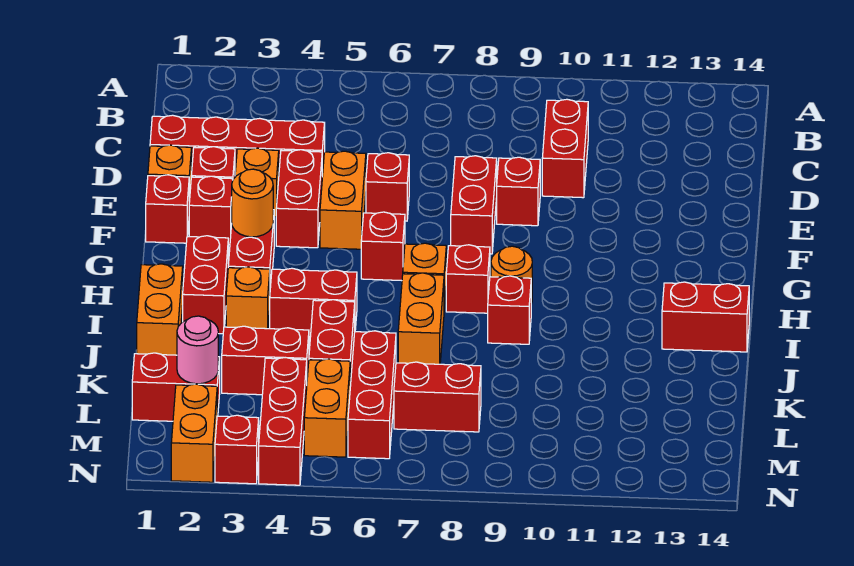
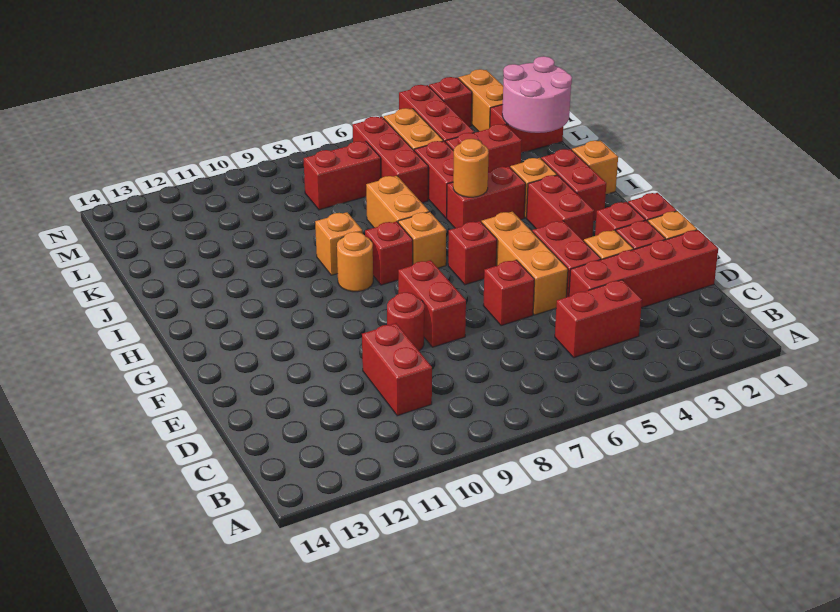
orange brick E5:F5 level 1 -> orange brick E5:G5 level 1
red brick E9 level 1 -> red round brick E9 level 1
orange round brick G3 level 2 -> orange round brick I5 level 2
orange brick I1:J1 level 1 -> orange brick I1 level 1
red brick I9 level 1 -> orange brick I9 level 1
red brick I13:I14 level 1 -> red brick C4:C5 level 1
pink round brick L2 level 2 -> pink round brick K1:L2 level 2

